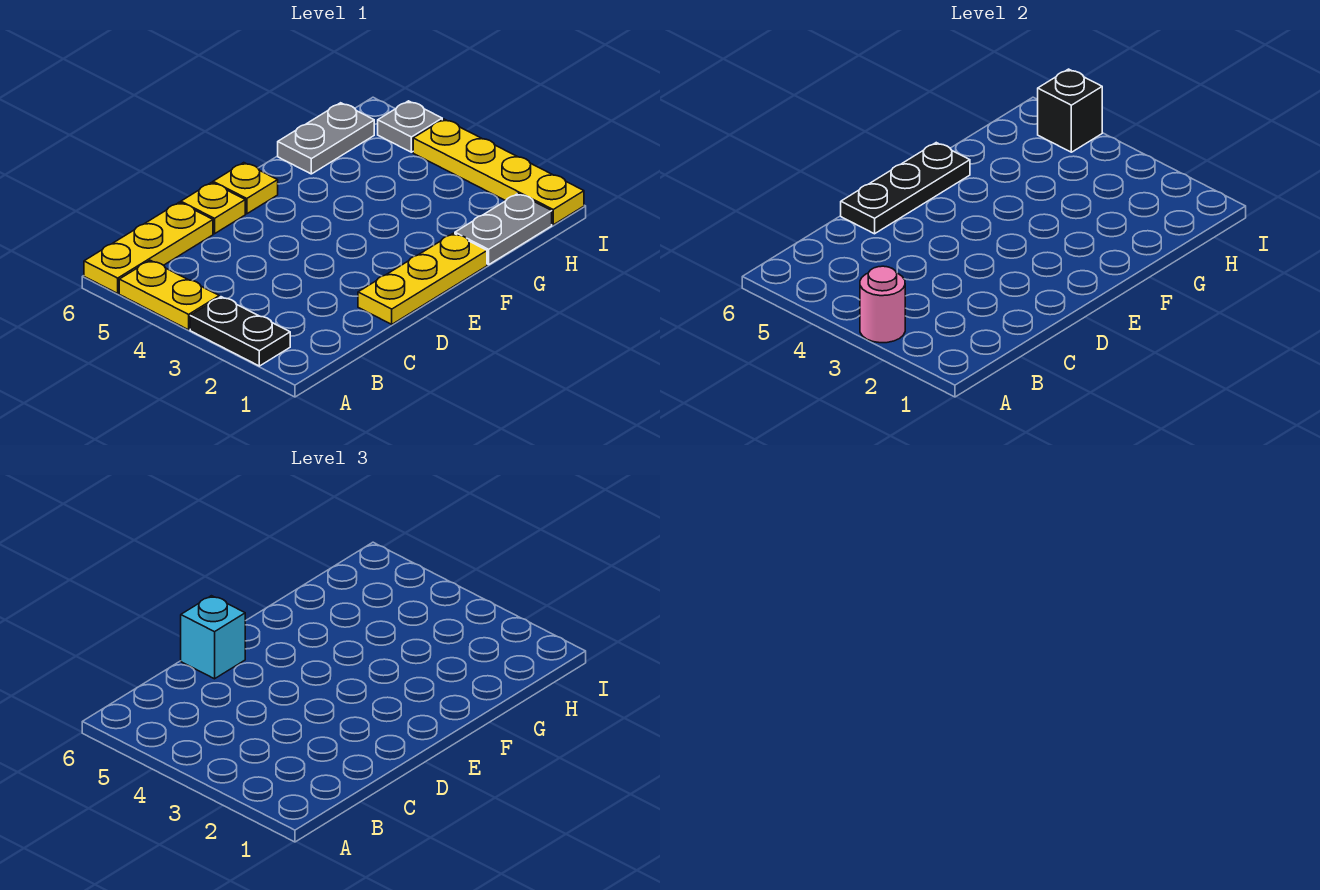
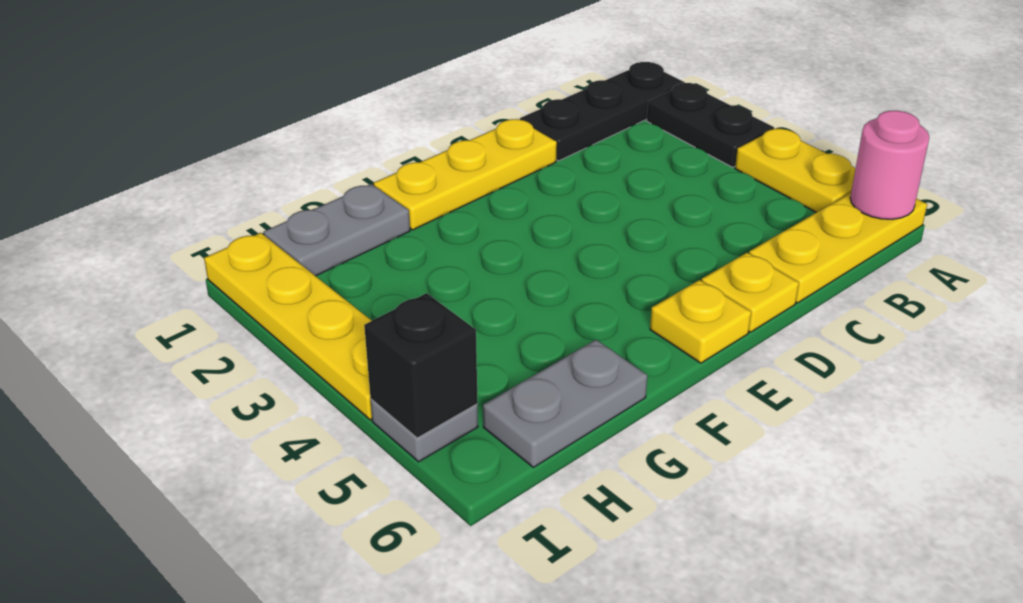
pink round brick A3 level 2 -> pink round brick A6 level 2
black plate D6:F6 level 2 -> black plate A1:C1 level 1
cyan brick D6 level 3 -> none

